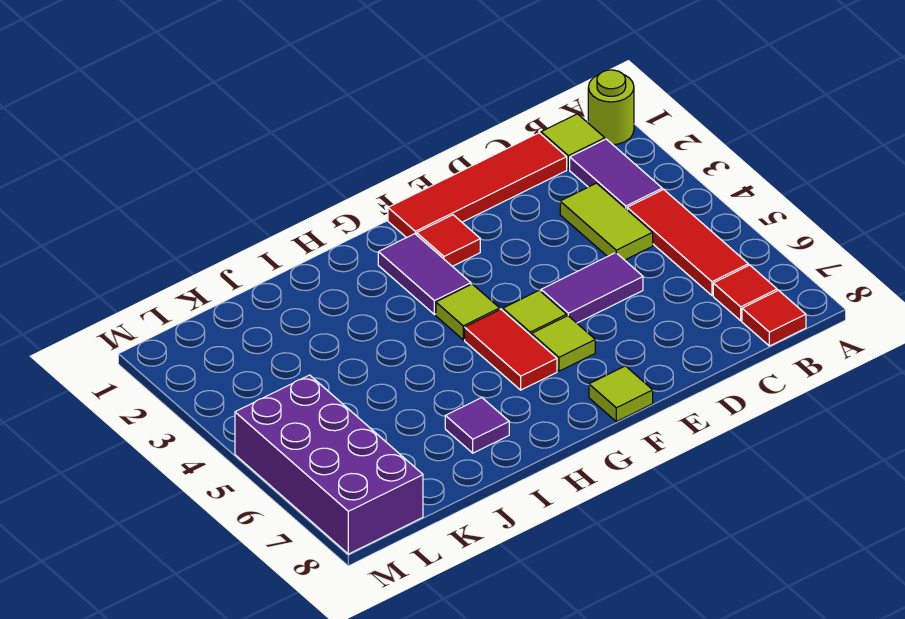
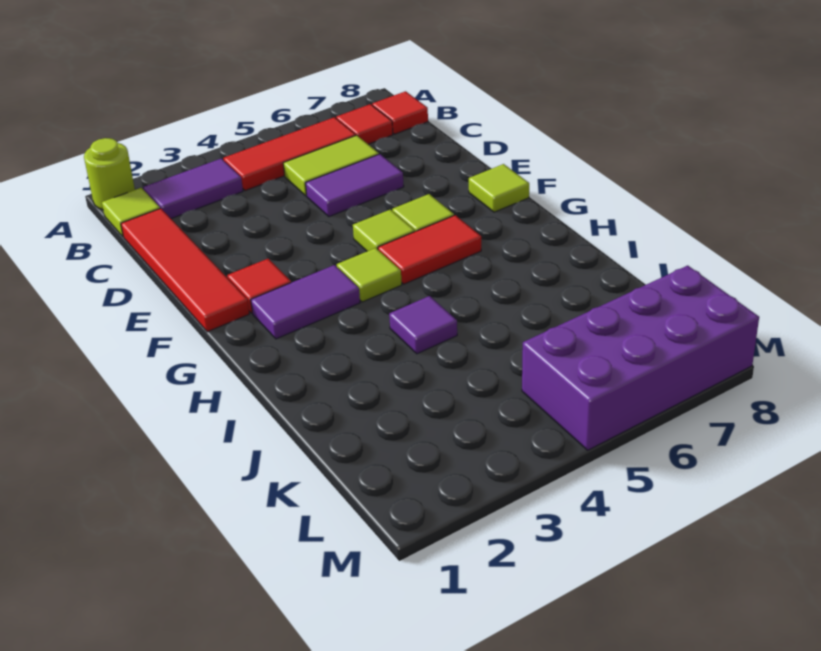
lime tile C3:C4 level 1 -> lime tile C5:C6 level 1
purple tile D5:E5 level 1 -> purple tile D5:D6 level 1
purple tile I7 level 1 -> purple tile I4 level 1

